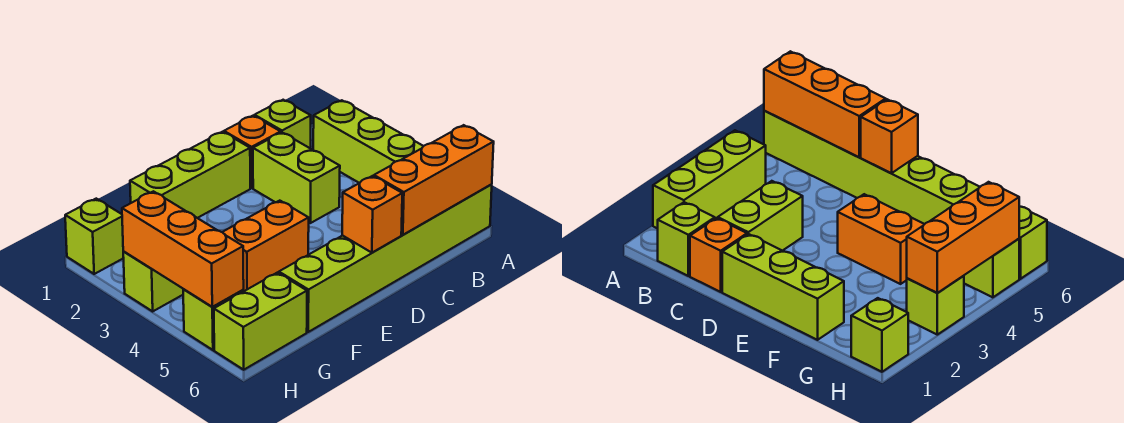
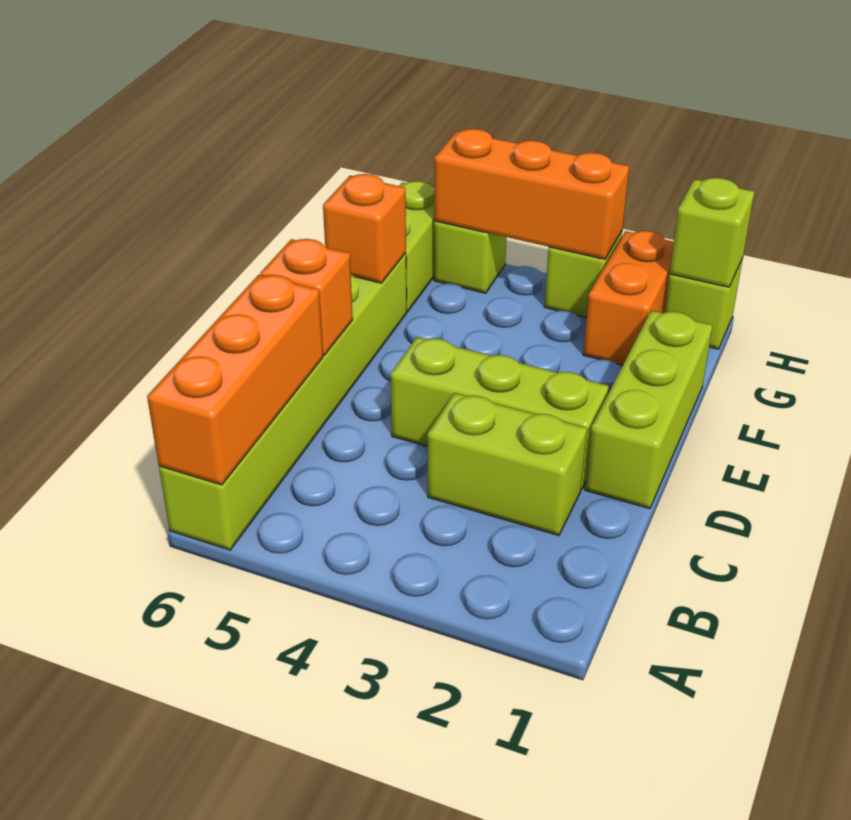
lime brick A2:A4 level 1 -> lime brick D2:D4 level 1
lime brick B1 level 1 -> lime brick H1 level 2
orange brick C1 level 1 -> orange brick F6 level 2
orange brick E4:F4 level 1 -> orange brick G2:H2 level 1

